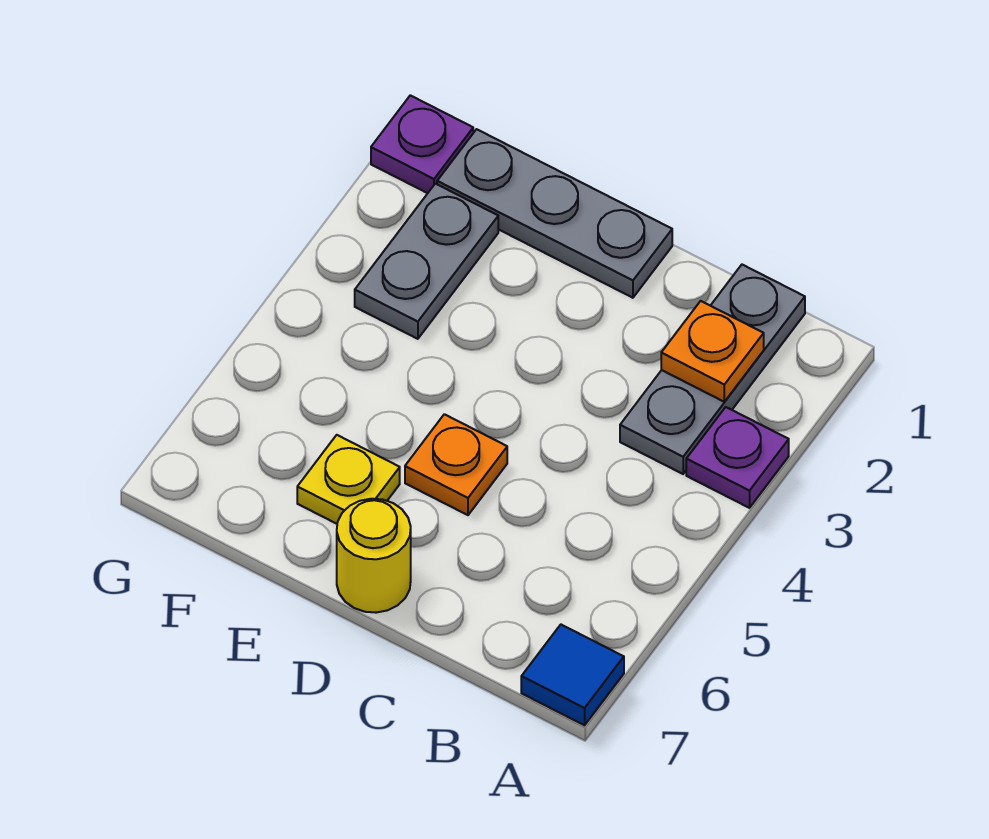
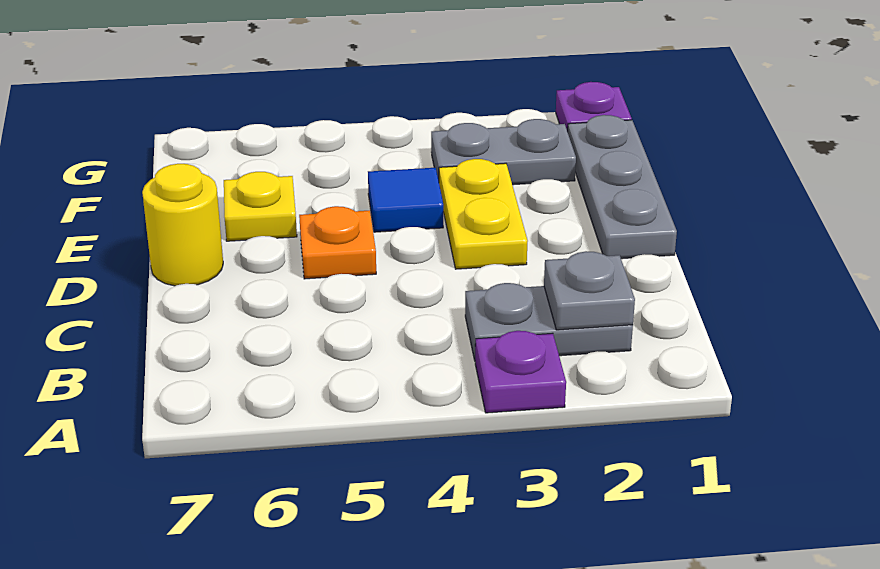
blue tile A7 level 1 -> blue tile E4 level 1
grey plate B1:B3 level 1 -> grey plate B2:B3 level 1
orange plate B2 level 2 -> grey plate B2 level 2
none -> yellow plate D3:E3 level 1

